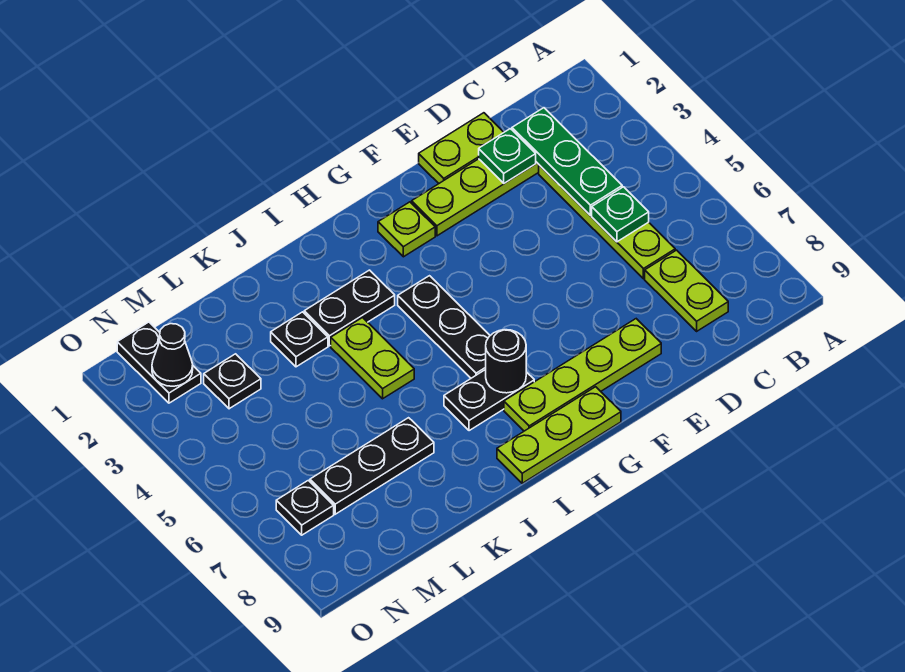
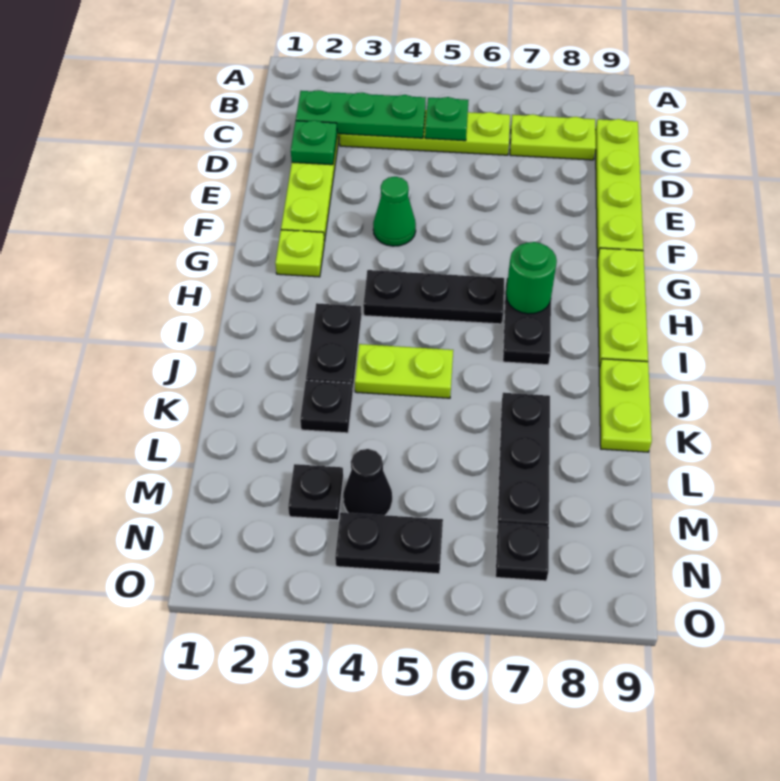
lime plate D1:E1 level 1 -> lime plate J9:K9 level 1
lime plate E8:H8 level 1 -> lime plate C9:F9 level 1
none -> green cone F4 level 1
black round brick H7 level 2 -> green round brick H7 level 2
black plate N1:N2 level 1 -> black plate N4:N5 level 1
black cone N2 level 2 -> black cone M4 level 1

